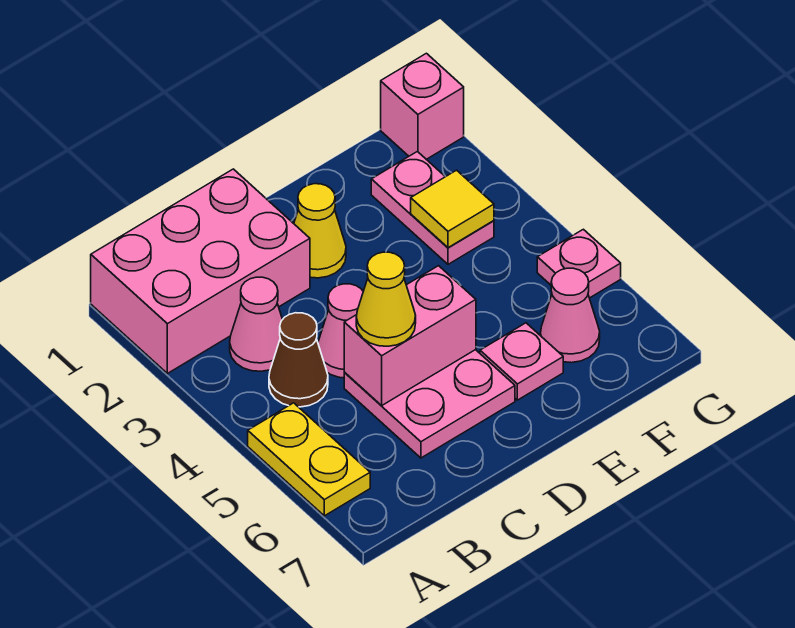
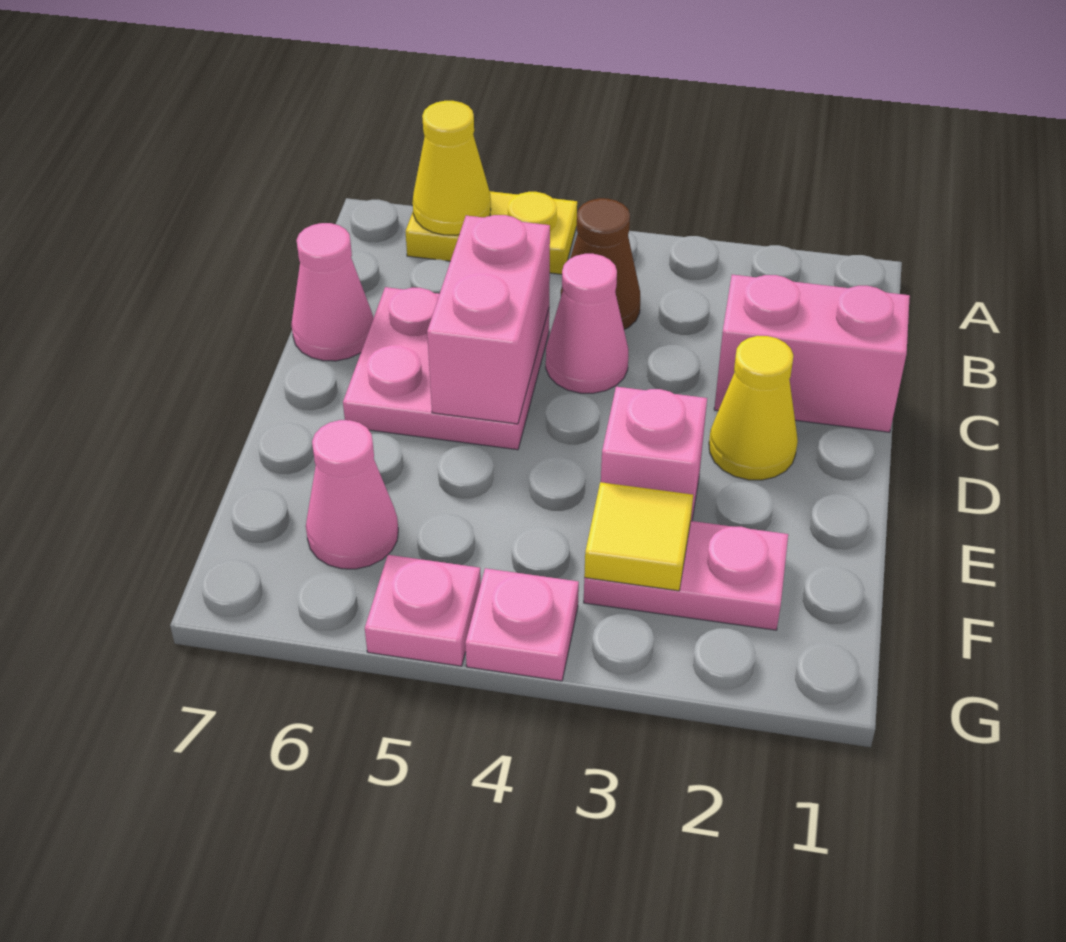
pink brick A1:C2 level 1 -> pink brick C1:C2 level 1
pink cone B3 level 1 -> pink cone C7 level 1
yellow cone C5 level 3 -> yellow cone A6 level 2
pink plate E6 level 1 -> pink plate G4 level 1
pink brick G1 level 1 -> pink brick E3 level 1

